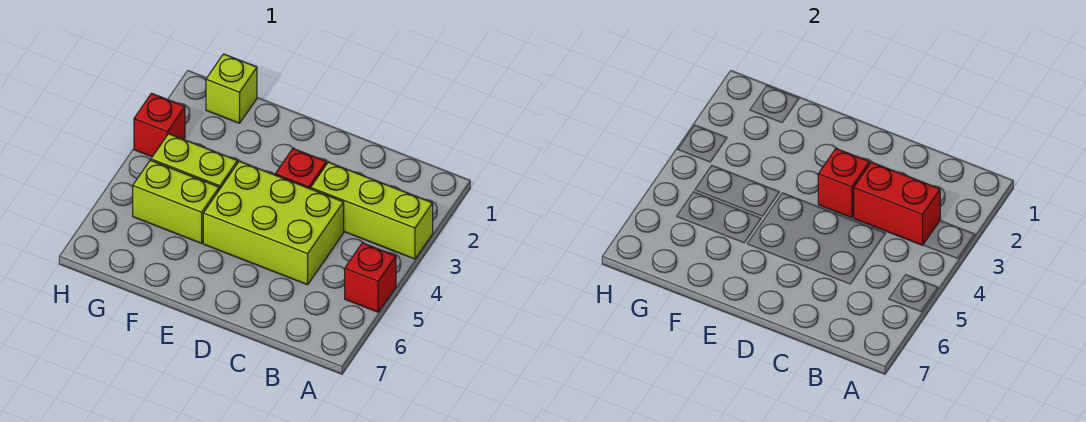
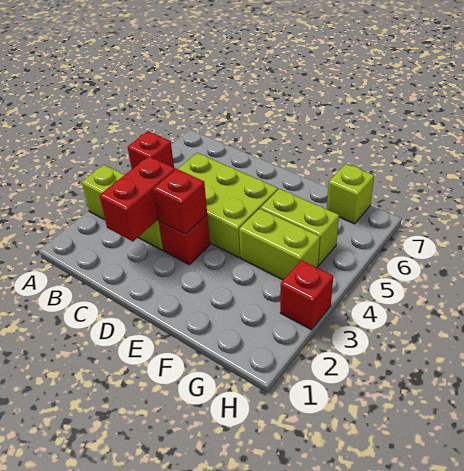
red brick B3:C3 level 2 -> red brick C2:C3 level 2
lime brick G1 level 1 -> lime brick G7 level 1

